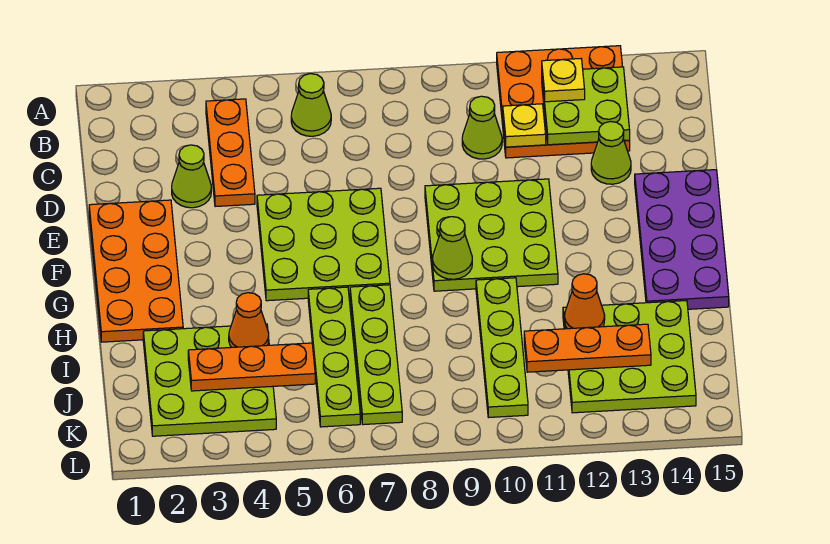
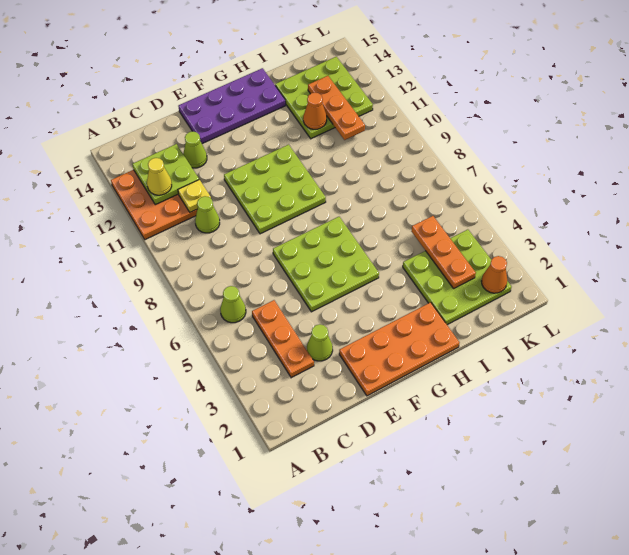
orange plate B4:D4 level 1 -> orange plate C3:C5 level 1
yellow plate B12 level 3 -> yellow cone B12 level 3
lime cone G9 level 2 -> none
lime plate H6:K6 level 1 -> none
lime plate H7:K7 level 1 -> none
lime plate H10:K10 level 1 -> none
orange cone I4 level 2 -> orange cone K2 level 2

